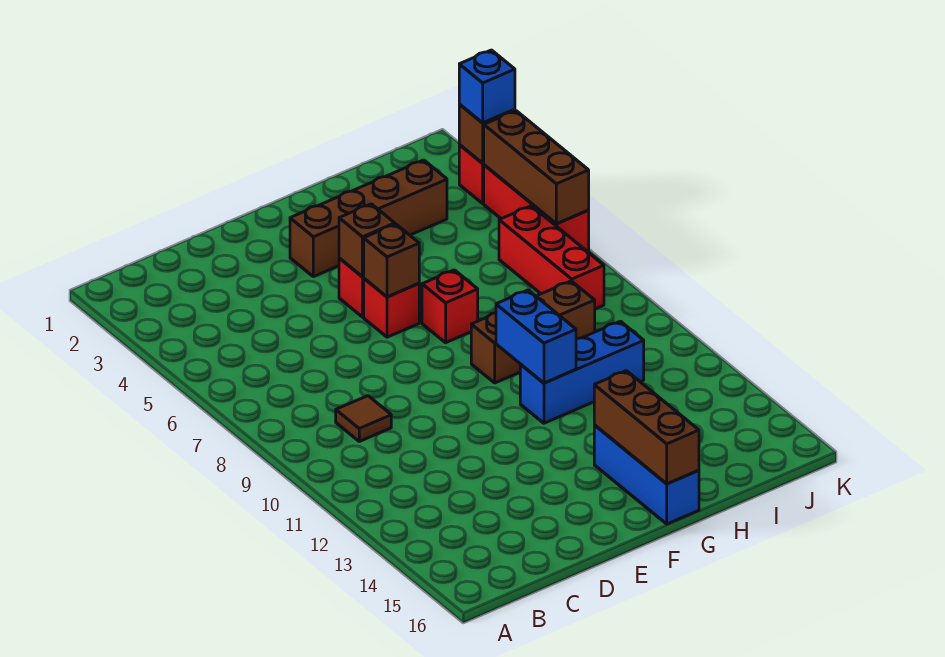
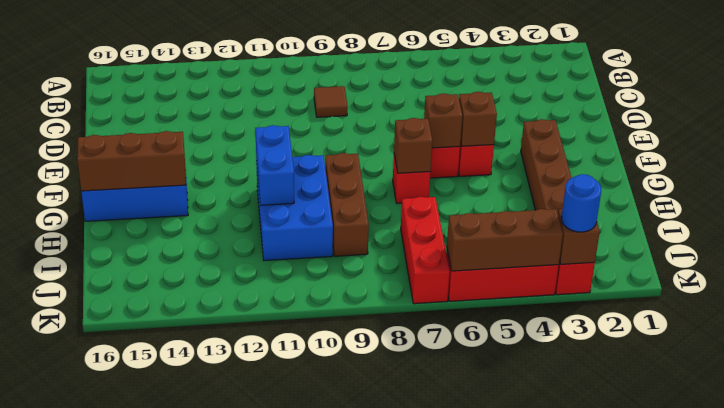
none -> brown brick G7 level 2
blue brick G10:G11 level 2 -> blue brick G11:H11 level 2
blue brick G11:I11 level 1 -> blue brick G10:I11 level 1
red brick J6:J8 level 1 -> red brick I7:K7 level 1
blue brick K3 level 3 -> blue round brick K3 level 3

